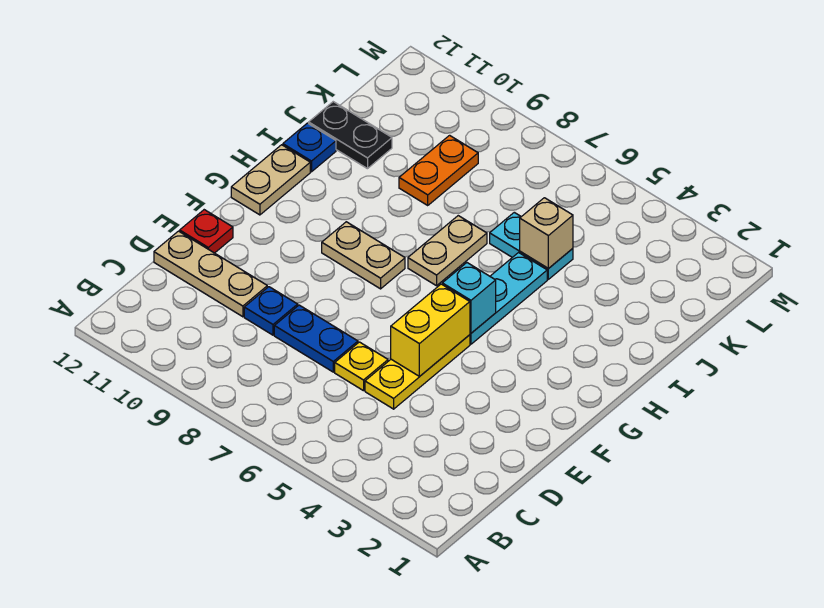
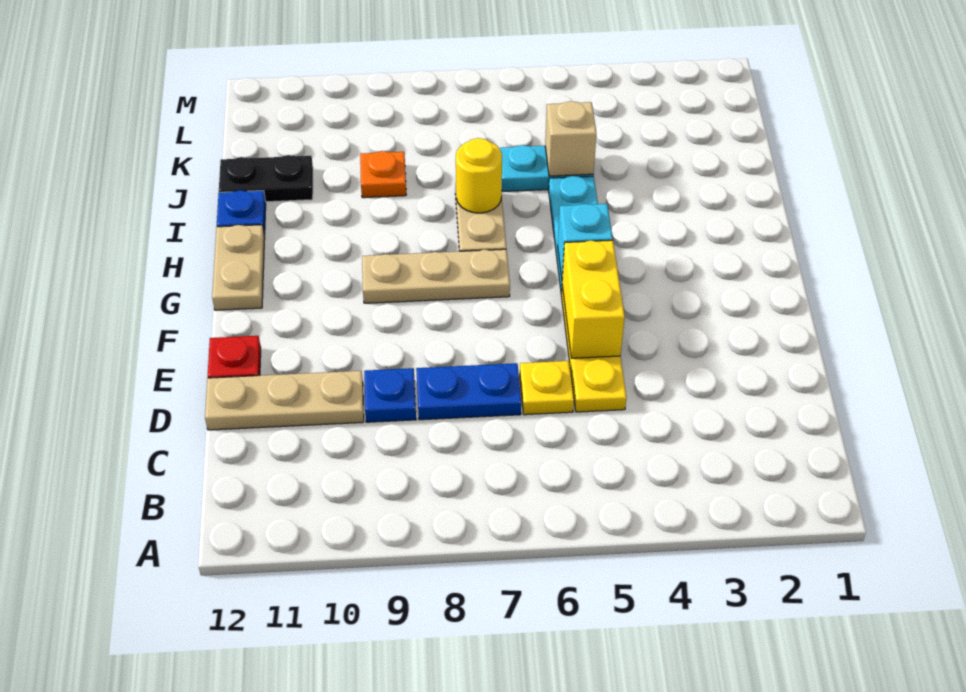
tan plate G8:G9 level 1 -> tan plate G7:G9 level 1
none -> yellow round brick I7 level 2
orange plate J9:K9 level 1 -> orange plate J9 level 1

